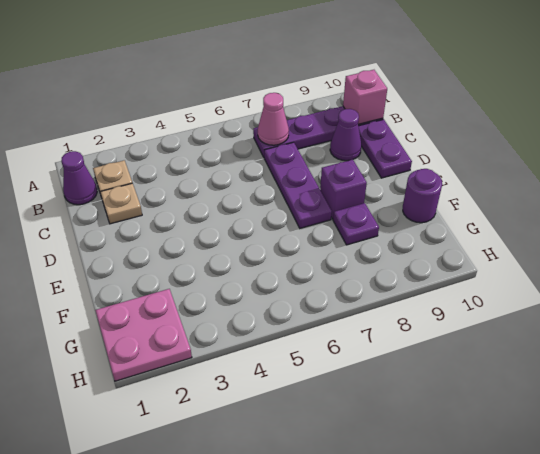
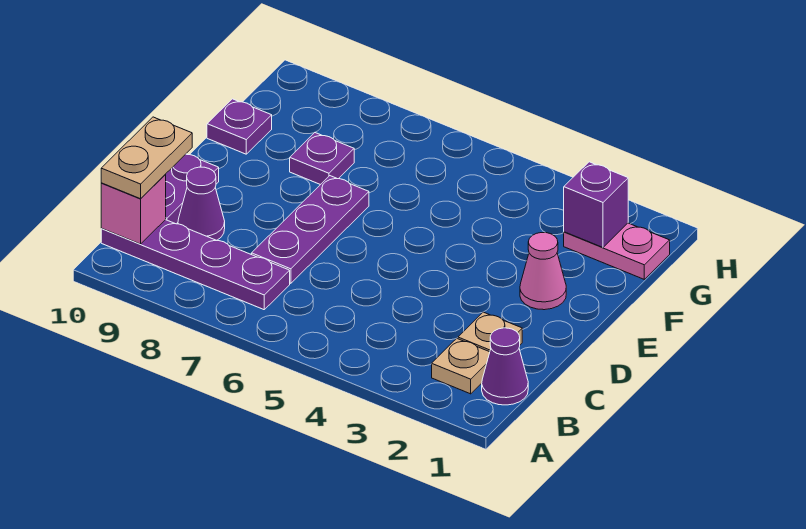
pink cone B7 level 2 -> pink cone E2 level 1
none -> tan plate B10:C10 level 3
purple brick E8 level 1 -> purple brick G2 level 2
purple round brick F10 level 1 -> purple plate F10 level 1
pink plate G1:H2 level 1 -> pink plate G1:G2 level 1

